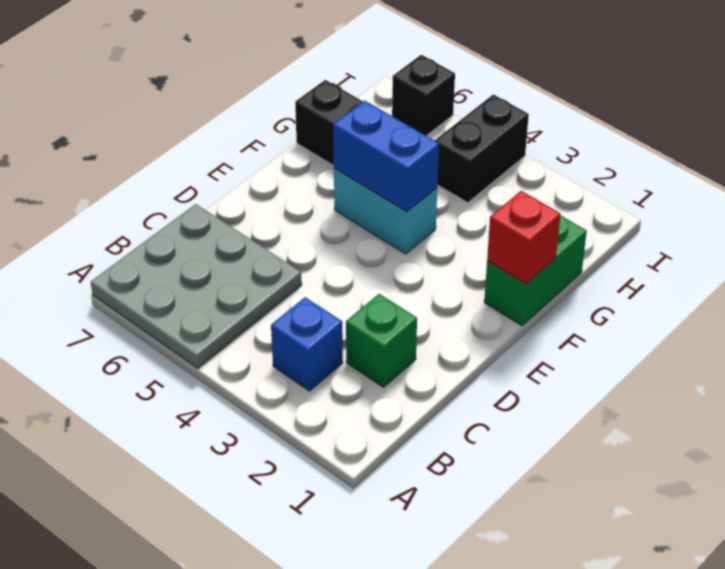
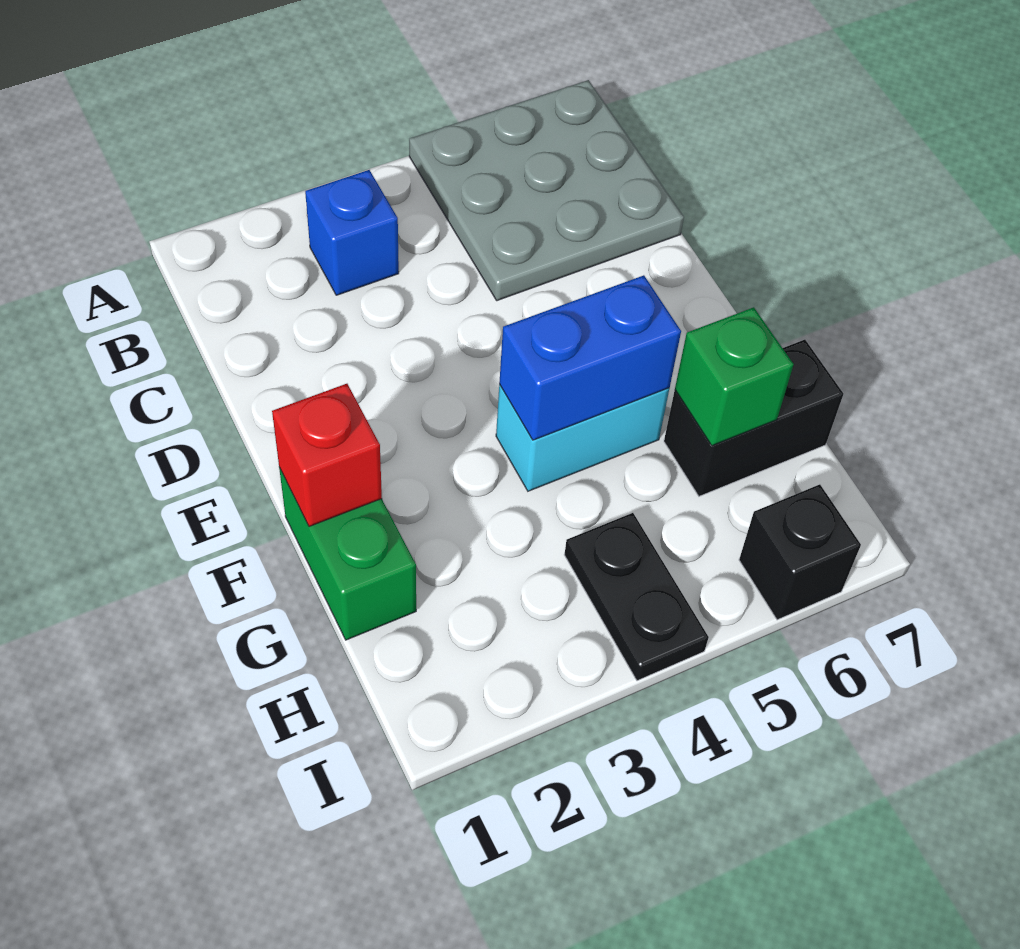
green brick C2 level 1 -> green brick G6 level 2
black brick H4:I4 level 1 -> black plate H4:I4 level 1

